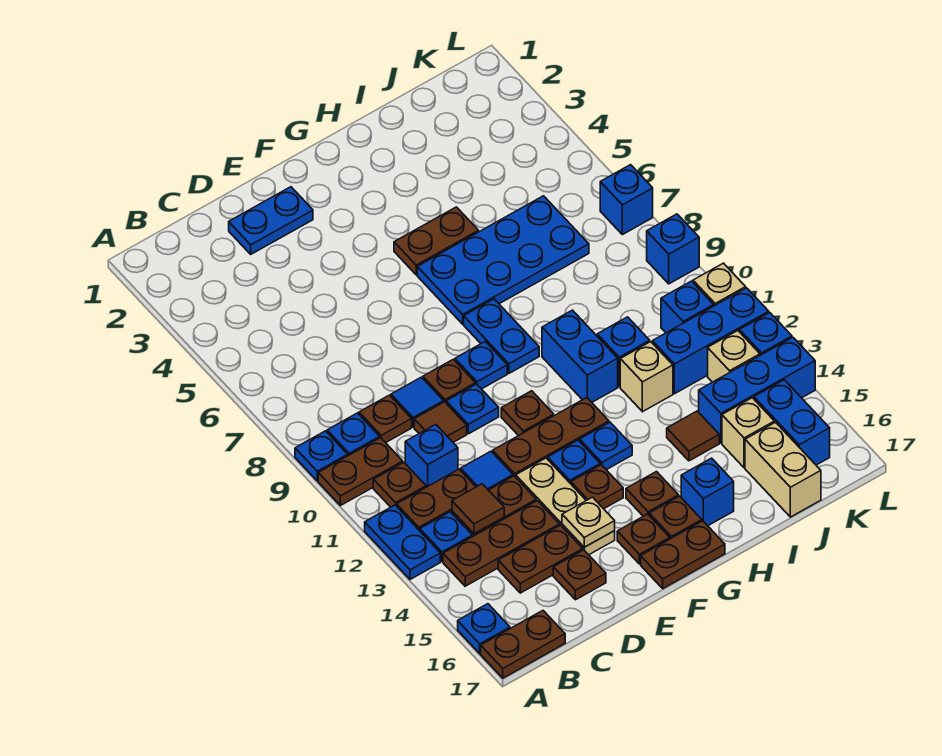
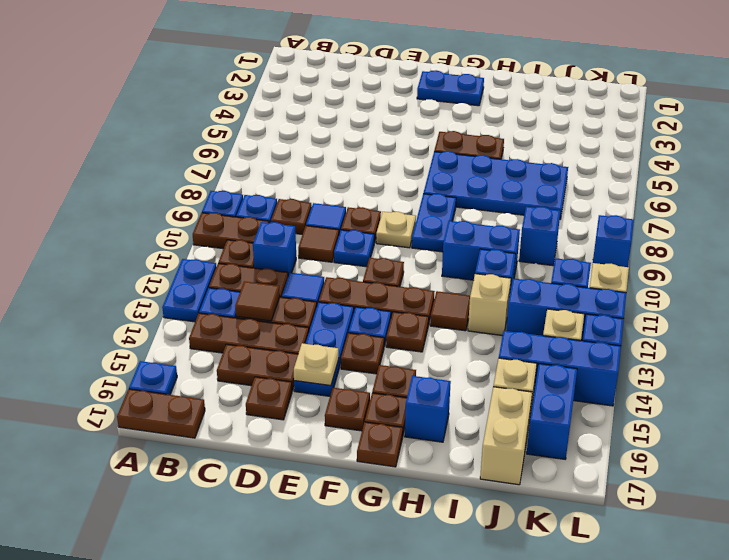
blue plate D2:E2 level 1 -> blue plate F2:G2 level 1
tan plate E13:E15 level 1 -> blue plate E13:E15 level 1
blue plate F9 level 1 -> tan plate F9 level 1
brown plate F17:G17 level 1 -> brown plate G17 level 1
blue plate G13 level 1 -> brown plate G13 level 1
blue brick H10:H11 level 1 -> blue brick H10:I10 level 1
brown tile I14 level 1 -> brown tile H12 level 1
blue brick L7 level 1 -> blue brick J9 level 1

